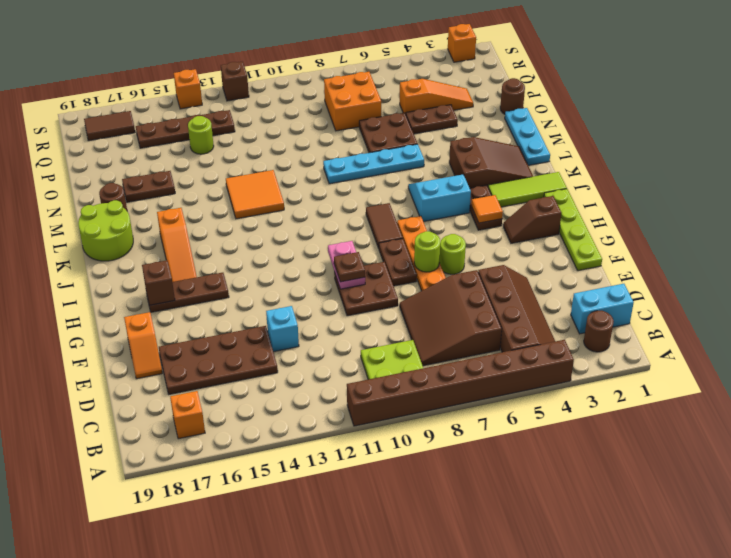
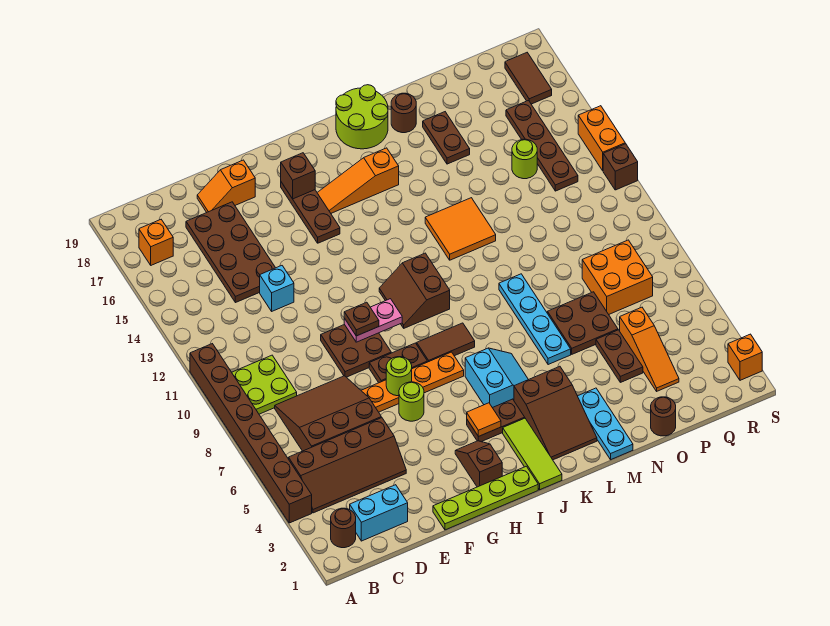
cyan brick C1:C2 level 1 -> cyan brick C2:D2 level 1
none -> brown slope I10:J11 level 1 top J
cyan plate L1:N1 level 1 -> cyan plate M1:M3 level 1
orange brick S14 level 1 -> orange brick S13:S14 level 1

